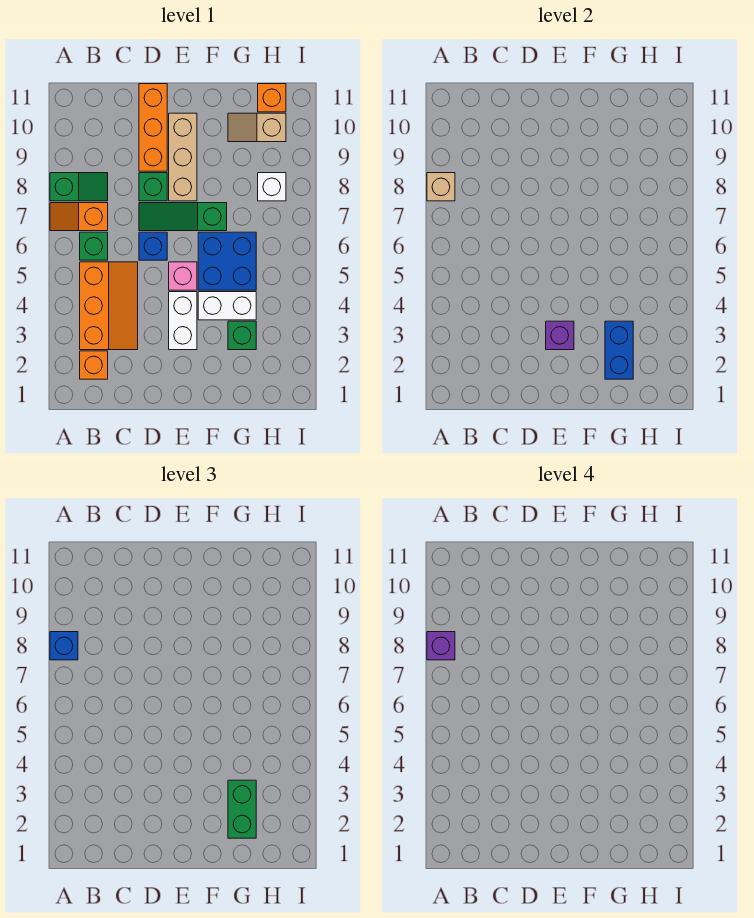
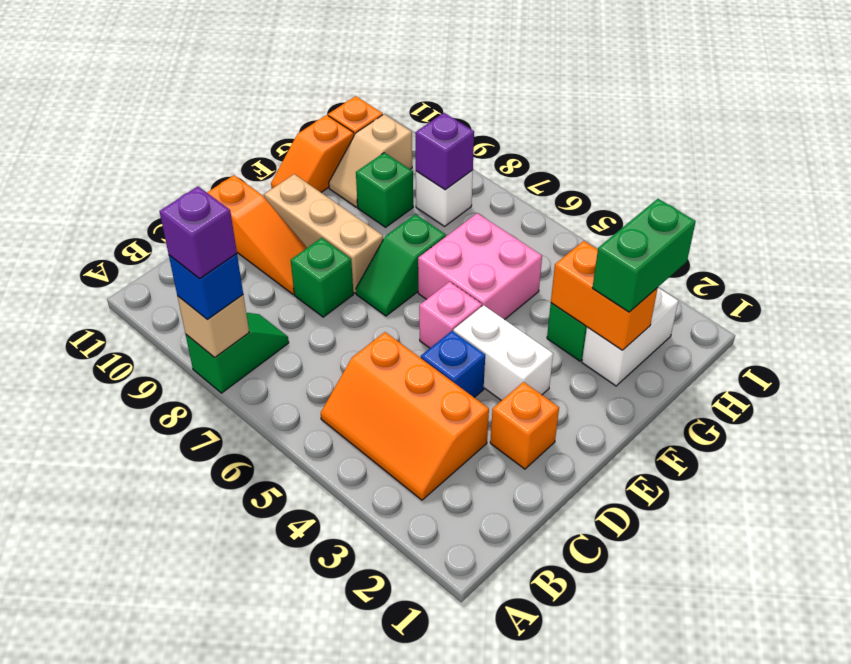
orange slope A7:B7 level 1 top B -> orange slope F11:G11 level 1 top G
orange brick B2 level 1 -> orange brick D2 level 1
orange slope B3:C5 level 1 top B -> orange slope B3:C5 level 1 top C
green brick B6 level 1 -> green brick G9 level 1
blue brick D6 level 1 -> blue brick D4 level 1
green slope D7:F7 level 1 top F -> green slope E7:F7 level 1 top F
orange brick D9:D11 level 1 -> orange slope D9:D11 level 1 top 11
purple brick E3 level 2 -> purple brick H8 level 2
white brick F4:G4 level 1 -> white brick G2:H2 level 1
blue brick F5:G6 level 1 -> pink brick F5:G6 level 1
blue brick G2:G3 level 2 -> orange brick G2:G3 level 2
green brick G2:G3 level 3 -> green brick G2:H2 level 3

